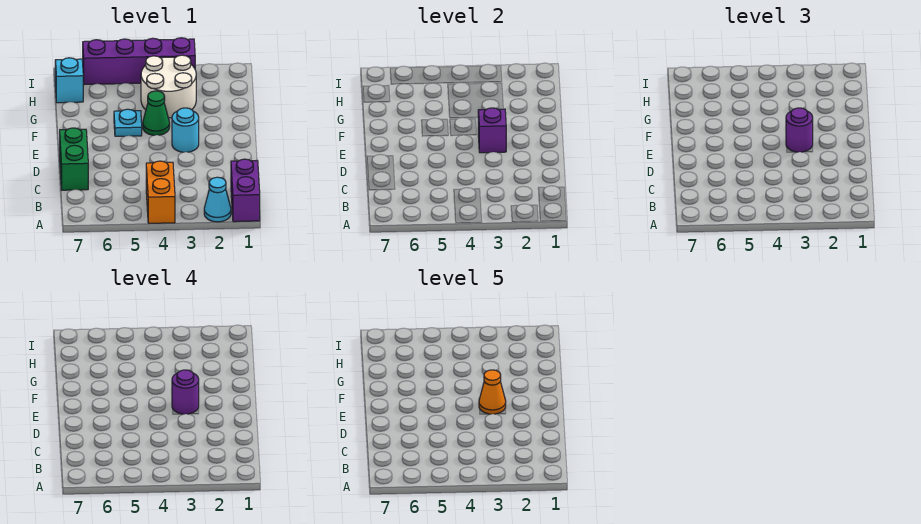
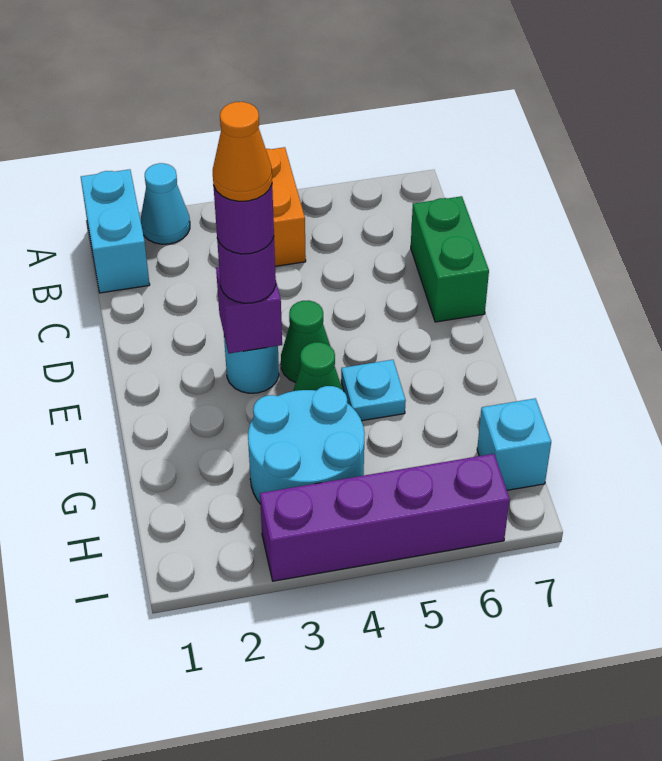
purple brick A1:B1 level 1 -> cyan brick A1:B1 level 1
none -> green cone E4 level 1
white round brick G3:H4 level 1 -> cyan round brick G3:H4 level 1

